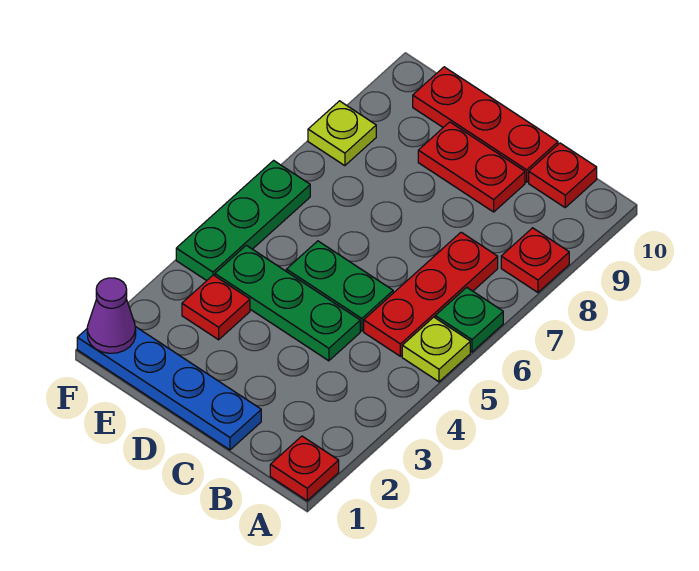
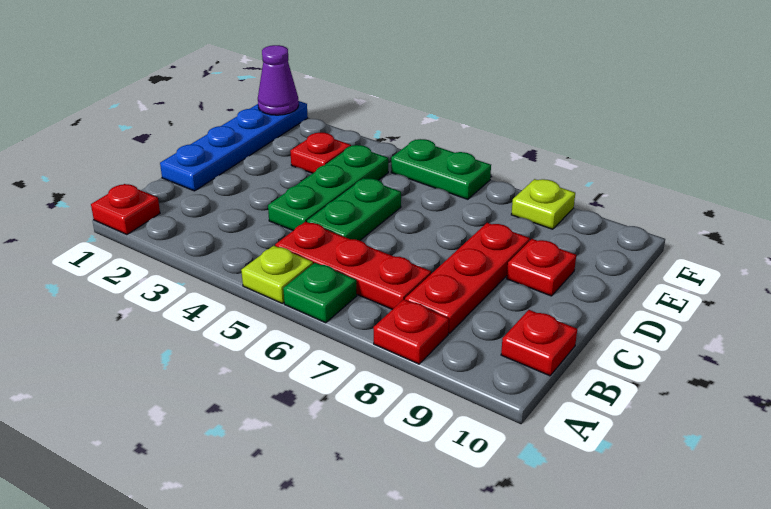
red plate C9:D9 level 1 -> red plate D9 level 1
red plate C10:E10 level 1 -> red plate B8:D8 level 1
green plate F4:F6 level 1 -> green plate F5:F6 level 1

